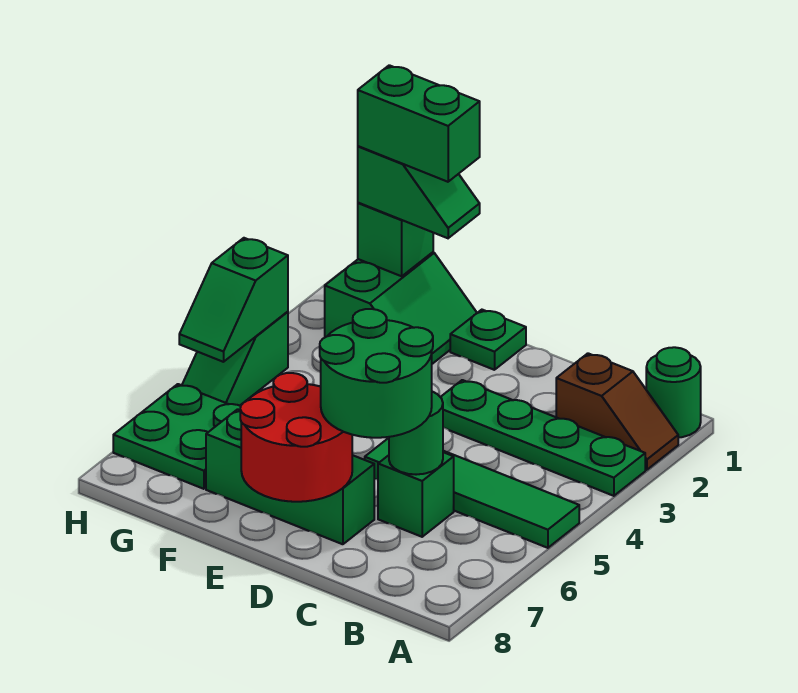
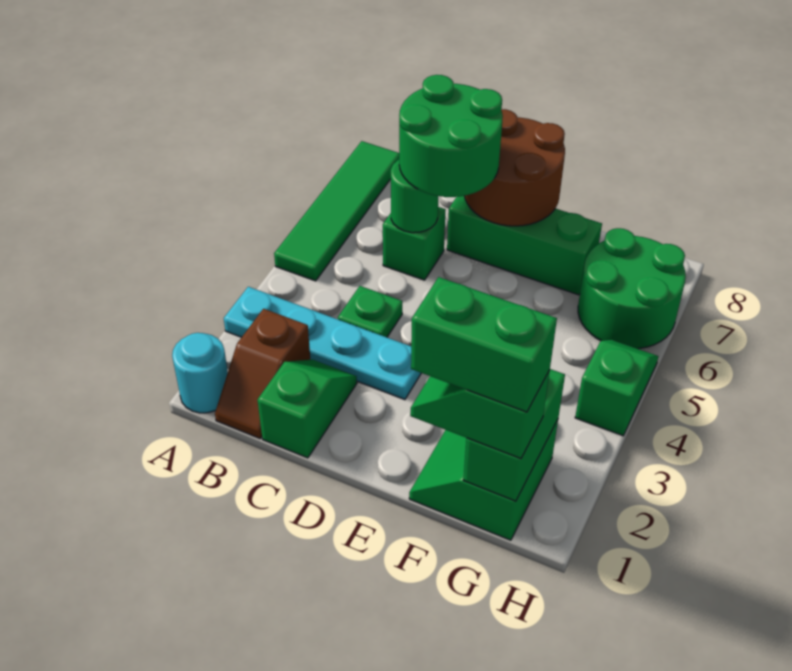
green round brick A1 level 1 -> cyan round brick A1 level 1
brown slope A2:B2 level 1 top B -> brown slope B1:B2 level 1 top 2
green plate A3:D3 level 1 -> cyan plate A3:D3 level 1
green tile A5:D5 level 1 -> green tile A5:A8 level 1
red round brick D7:E8 level 2 -> brown round brick D7:E8 level 2
green plate E1 level 1 -> green plate C4 level 1
green brick G1 level 2 -> green brick G1:G2 level 2
green plate G6:H7 level 1 -> green round brick G6:H7 level 1
green slope H4:H5 level 2 top 4 -> green slope C1:C2 level 1 top 1

